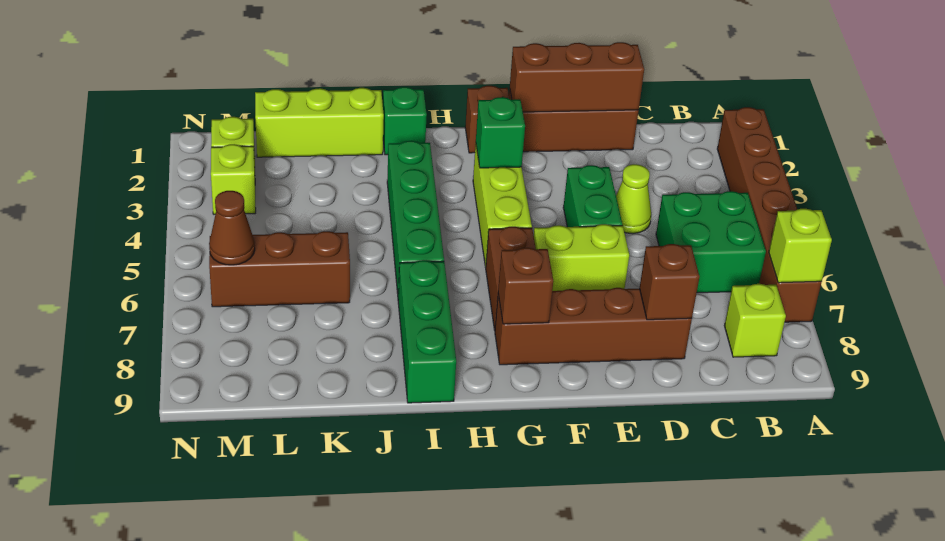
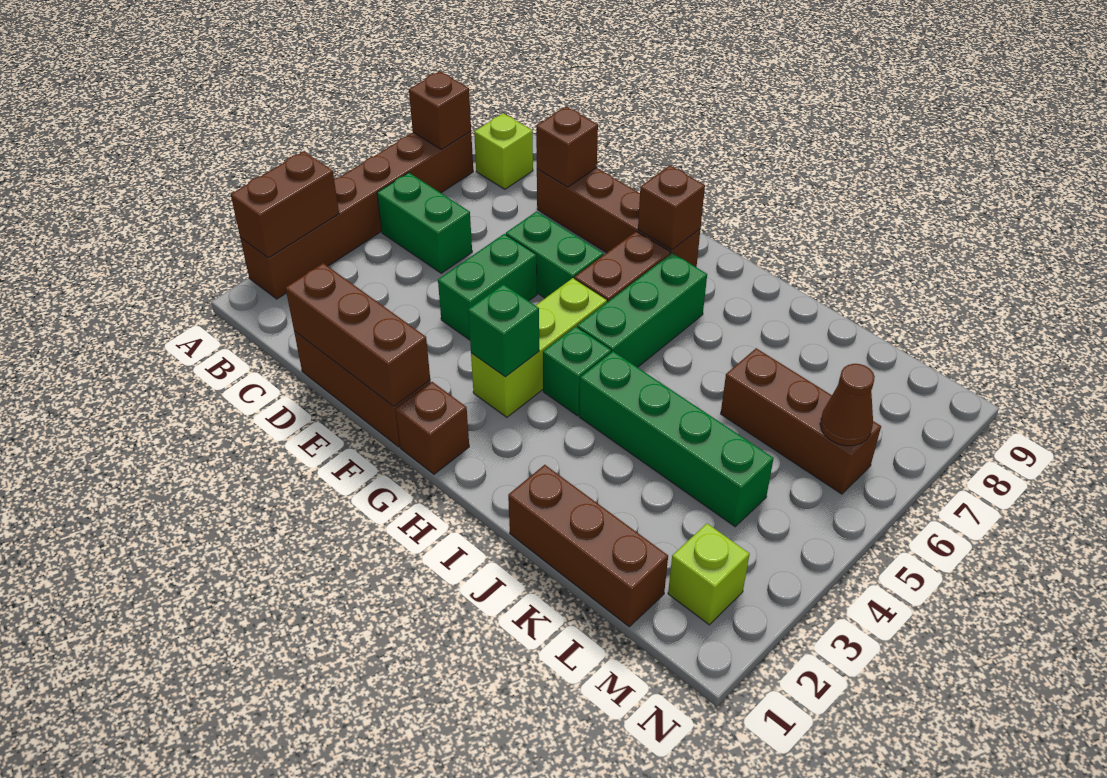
none -> brown brick A2:A3 level 2
lime brick A7 level 2 -> brown brick A7 level 2
green brick B5:C6 level 1 -> green brick B5:C5 level 1
lime cone D4 level 1 -> none
lime brick E6:F6 level 1 -> green brick E6:F6 level 1
green brick I1 level 1 -> green brick H4 level 1
green brick I3:I6 level 1 -> green brick I4:L4 level 1
green brick I7:I9 level 1 -> green brick H5:H7 level 1
lime brick J1:L1 level 1 -> brown brick J1:L1 level 1
lime brick M3 level 1 -> none

